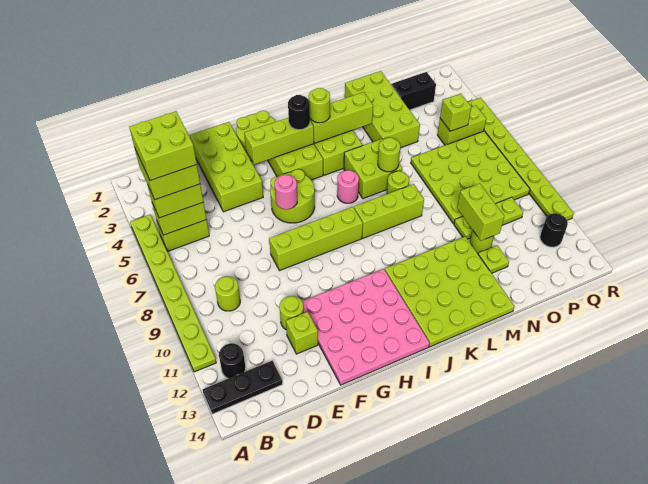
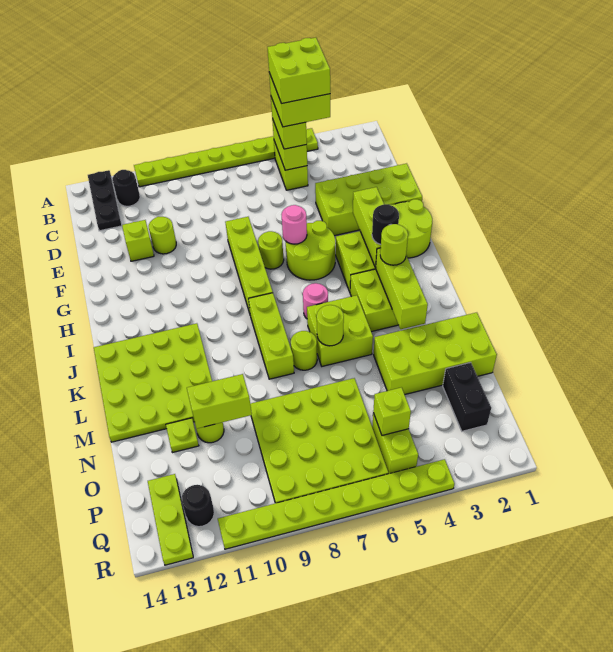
lime round brick C9 level 1 -> lime round brick G7 level 1
pink plate F11:I14 level 1 -> none
lime plate N10:P10 level 1 -> lime plate P13:R13 level 1

